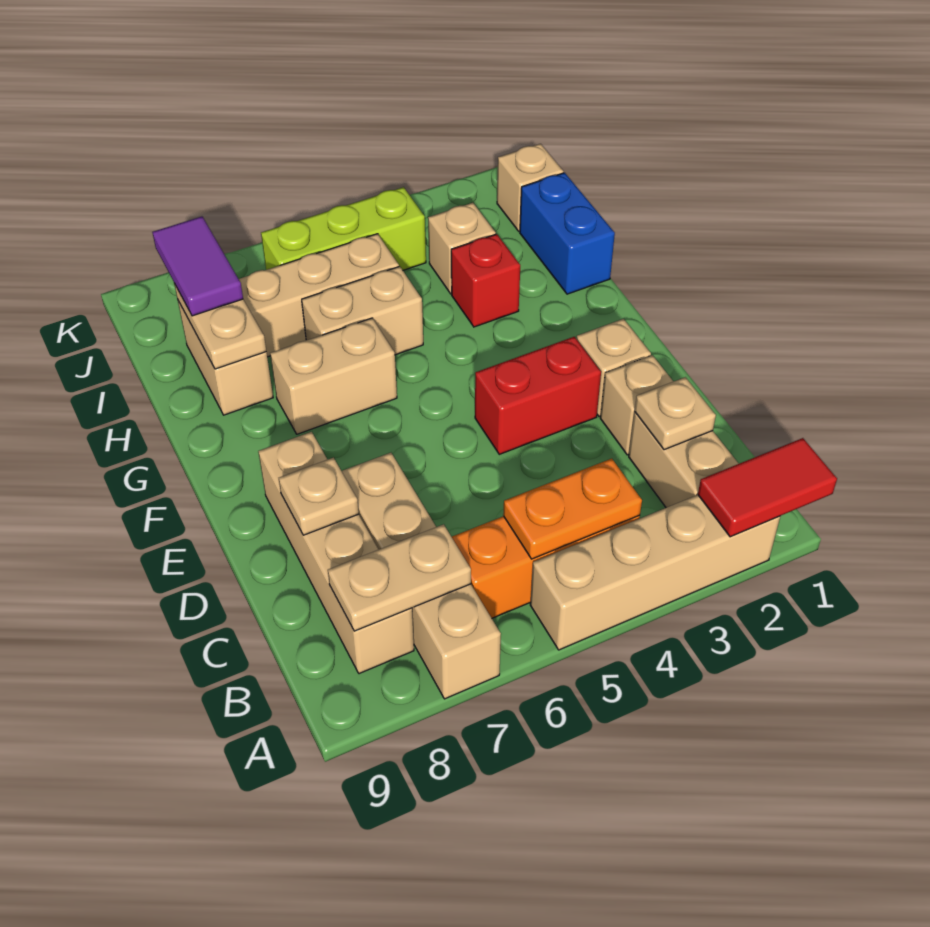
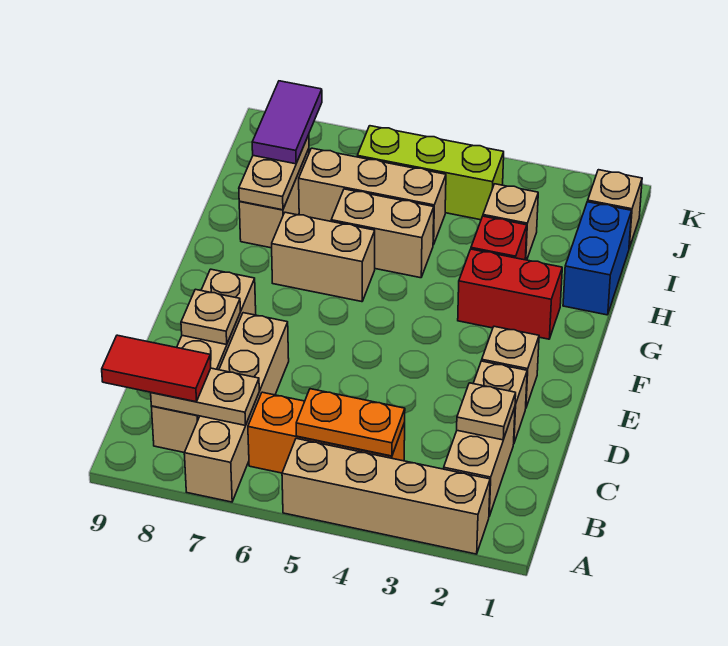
red tile A1:A2 level 2 -> red tile B8:B9 level 3
red brick E3:E4 level 1 -> red brick G2:G3 level 1

